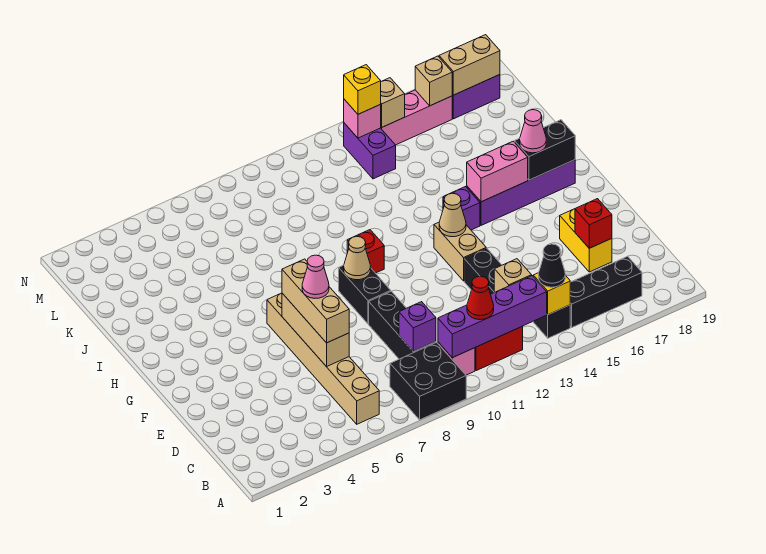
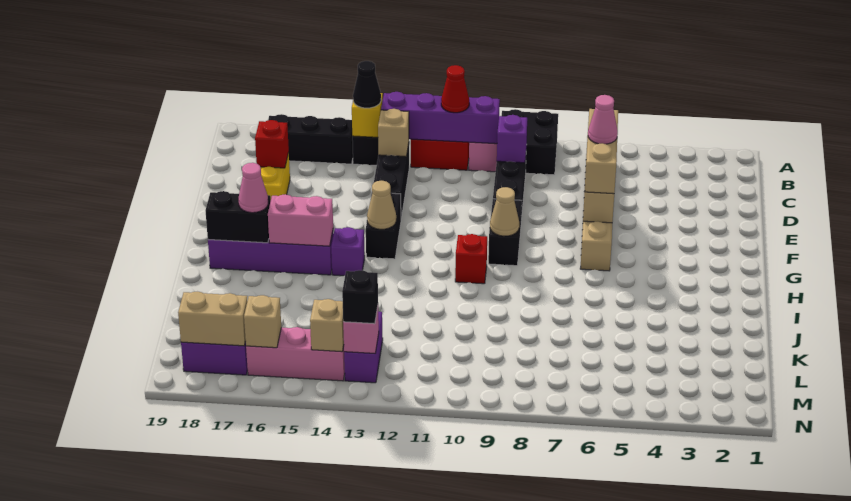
tan brick F13:G13 level 1 -> black brick F13:G13 level 1
yellow brick M13 level 3 -> black brick M13 level 3

